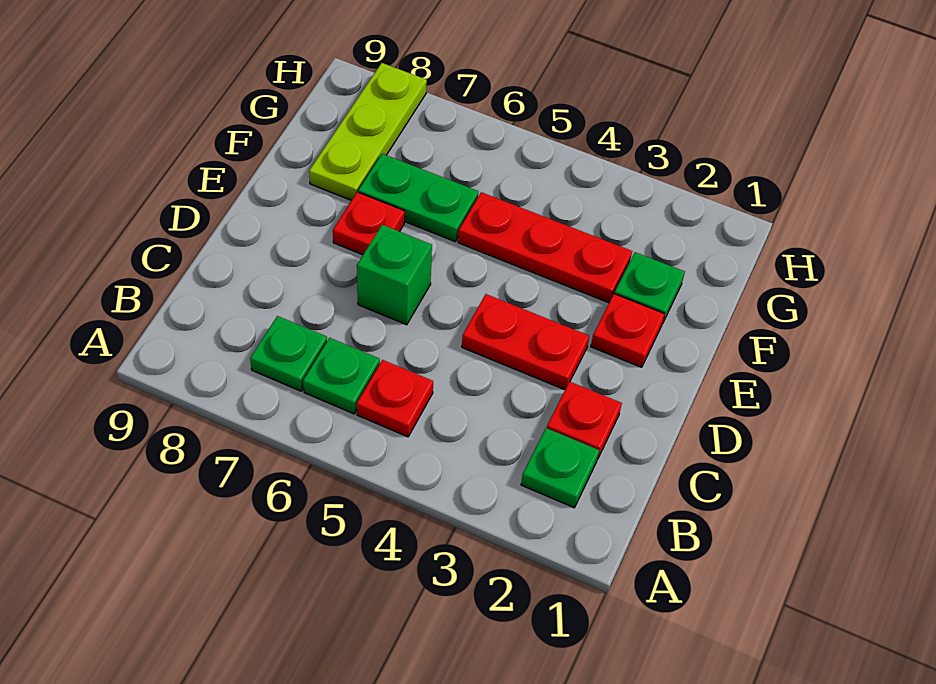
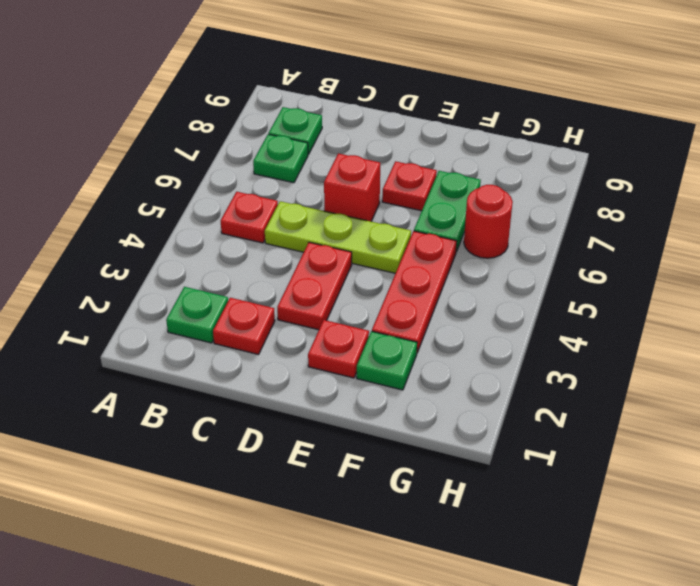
green plate B6 level 1 -> green plate B8 level 1
green brick D6 level 1 -> red brick D6 level 1
lime plate F8:H8 level 1 -> lime plate C5:E5 level 1
none -> red round brick G6 level 1

